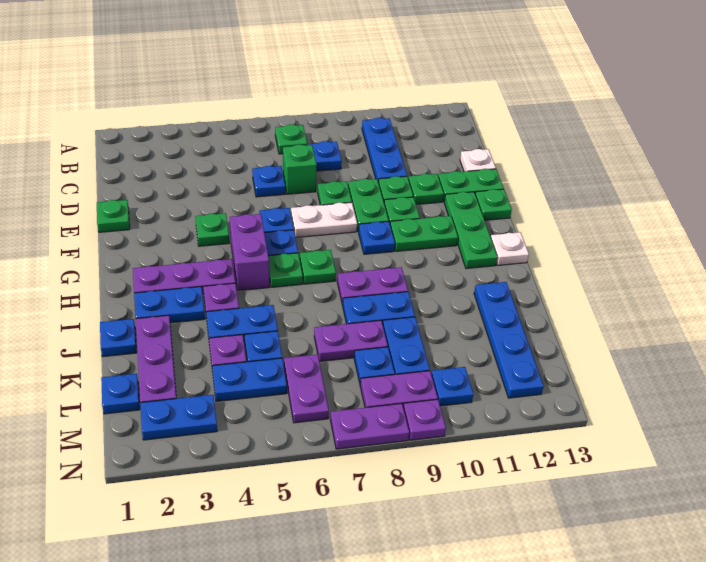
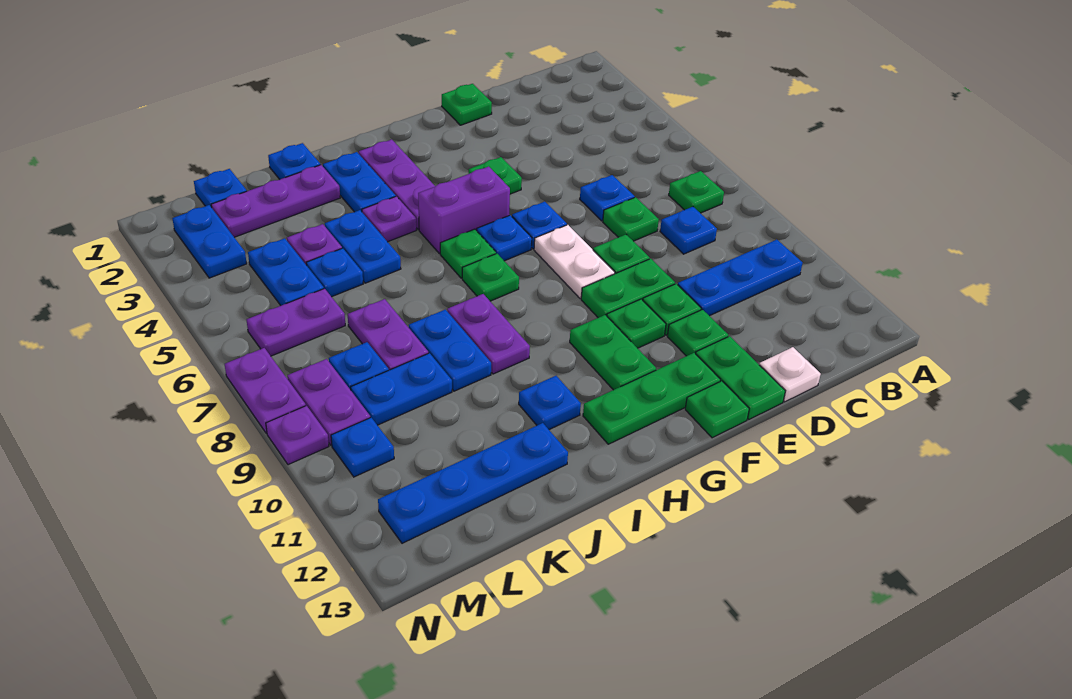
green brick D7 level 1 -> green plate D7 level 1
blue plate G9 level 1 -> blue plate I11 level 1
white plate H13 level 1 -> none

